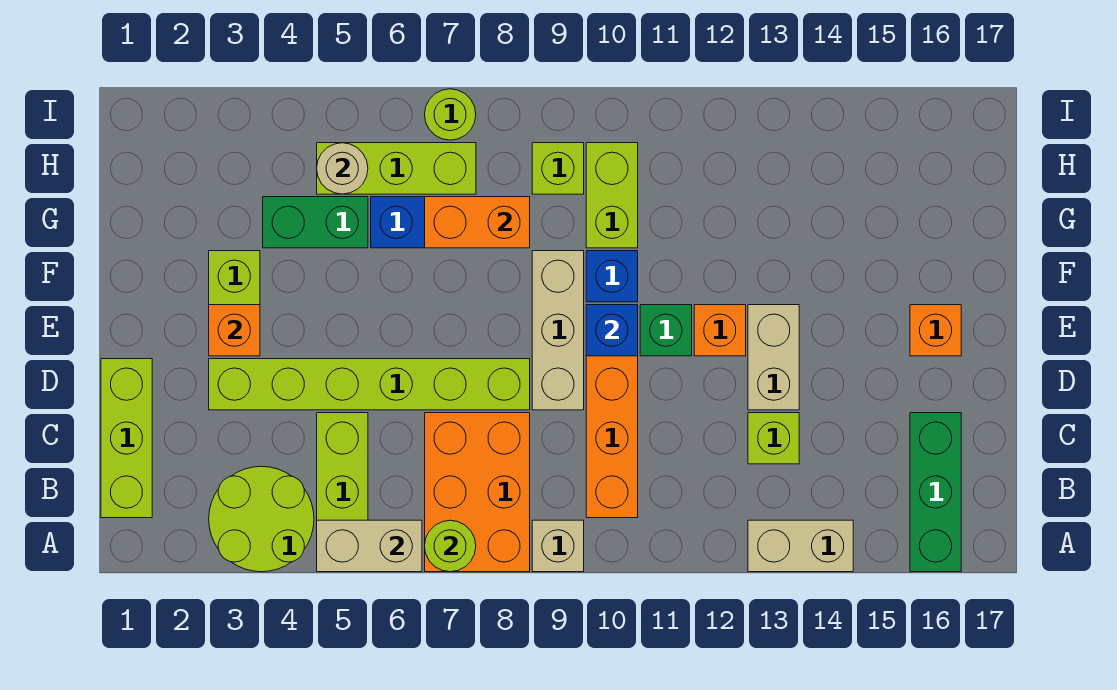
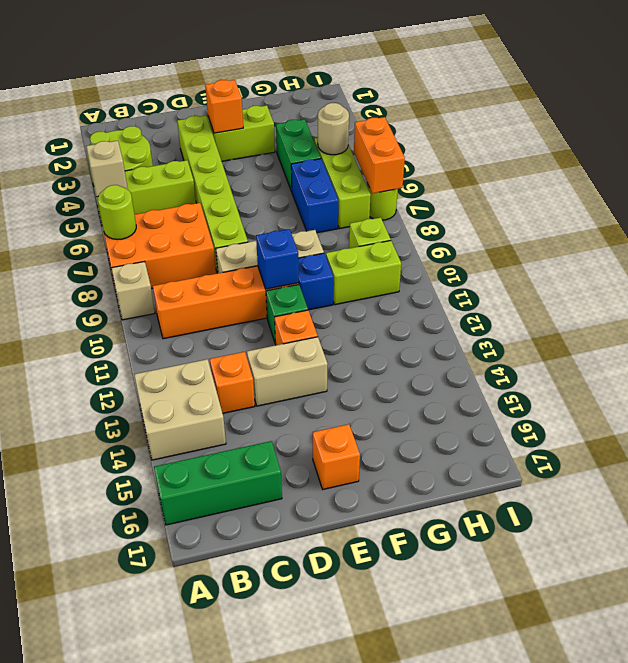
tan brick A5:A6 level 2 -> tan brick A5 level 2
tan brick A13:A14 level 1 -> tan brick A13:B14 level 1
lime brick B1:D1 level 1 -> none
lime brick C13 level 1 -> orange brick C13 level 1
orange brick G7:G8 level 2 -> orange brick I6:I7 level 2

